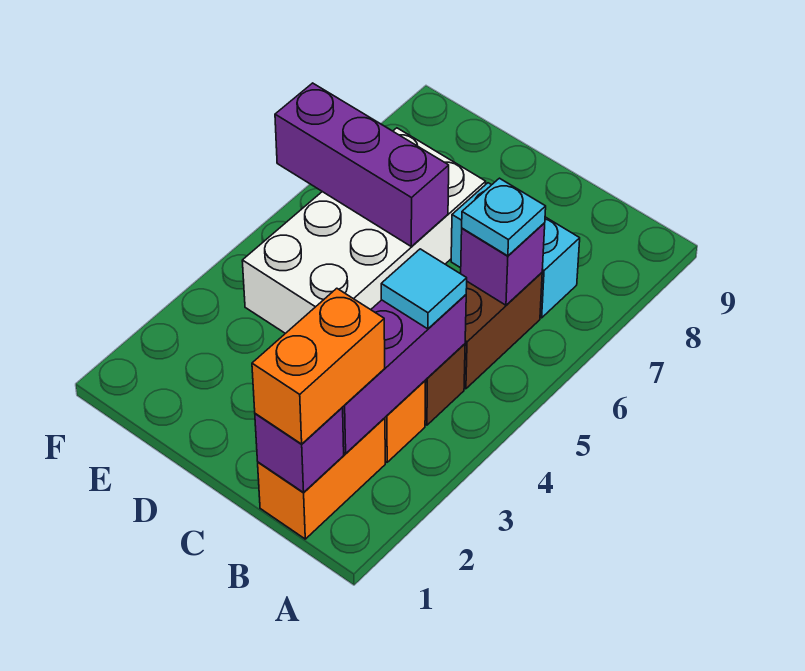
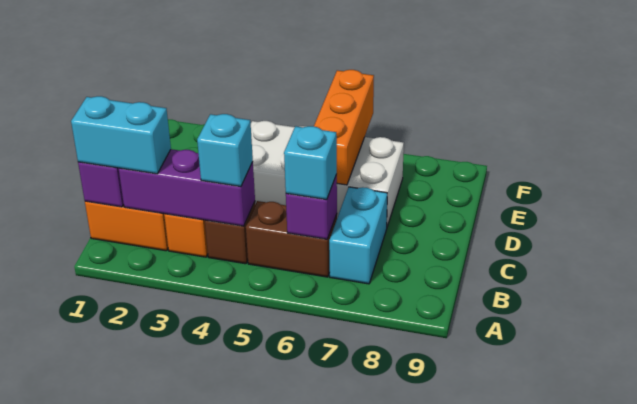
orange brick B1:B2 level 3 -> cyan brick B1:B2 level 3
cyan tile B4 level 3 -> cyan brick B4 level 3
cyan plate B6 level 3 -> cyan brick B6 level 3
purple brick D6:F6 level 2 -> orange brick D6:F6 level 2

